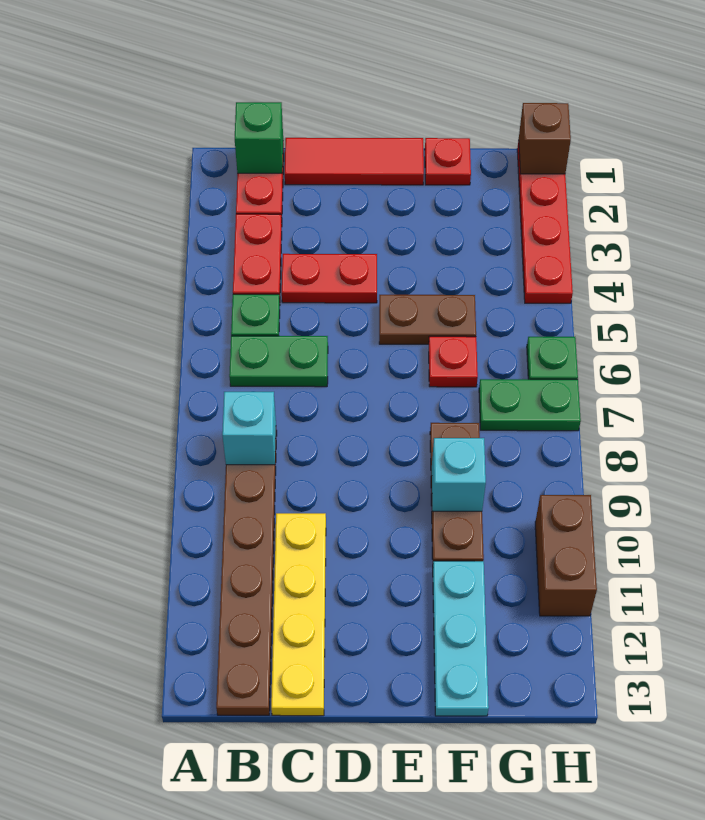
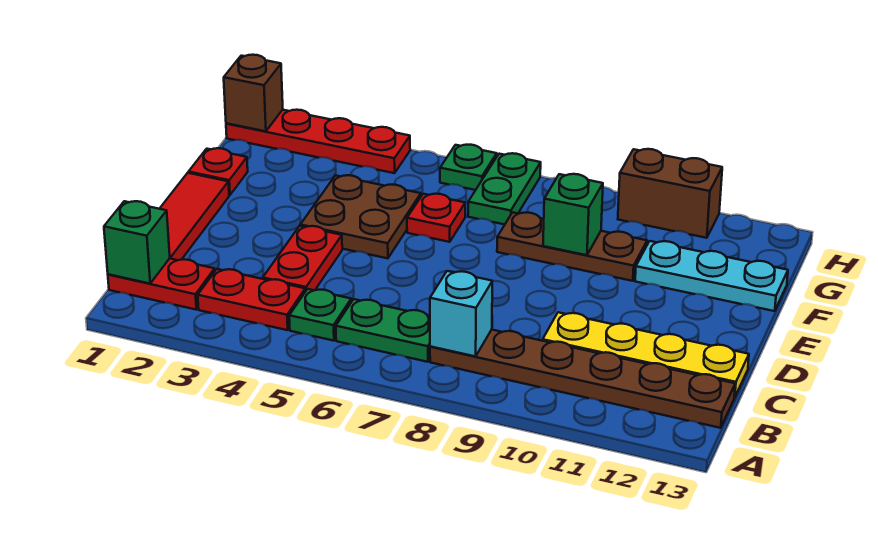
green plate B6:C6 level 1 -> green plate B6:B7 level 1
brown plate E5:F5 level 1 -> brown plate E4:F5 level 1
cyan brick F9 level 2 -> green brick F9 level 2

